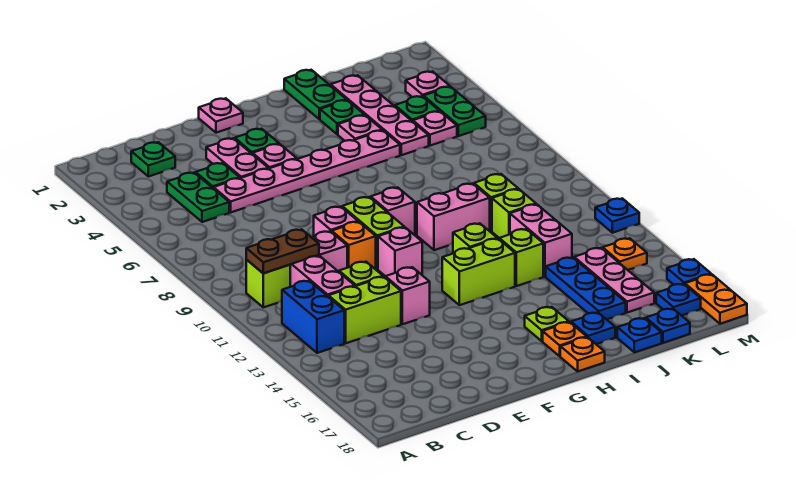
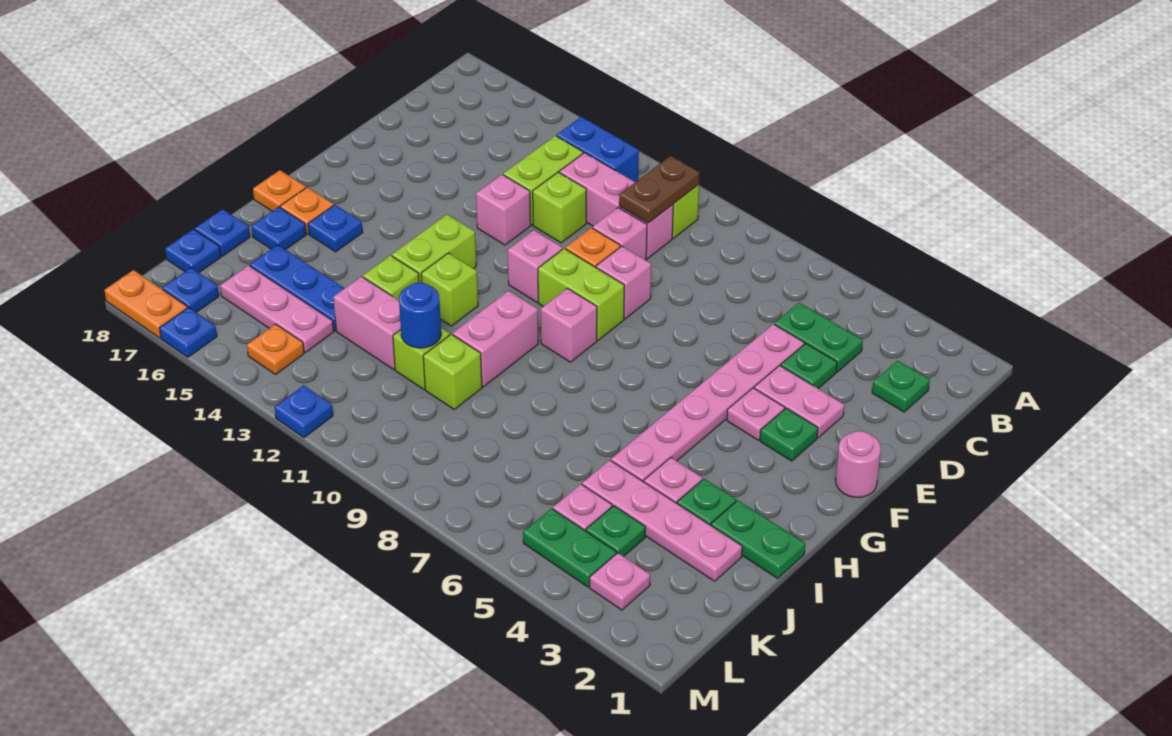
pink plate F1 level 1 -> pink round brick F1 level 1
lime plate H16 level 1 -> blue plate H16 level 1
none -> blue round brick J11 level 2

